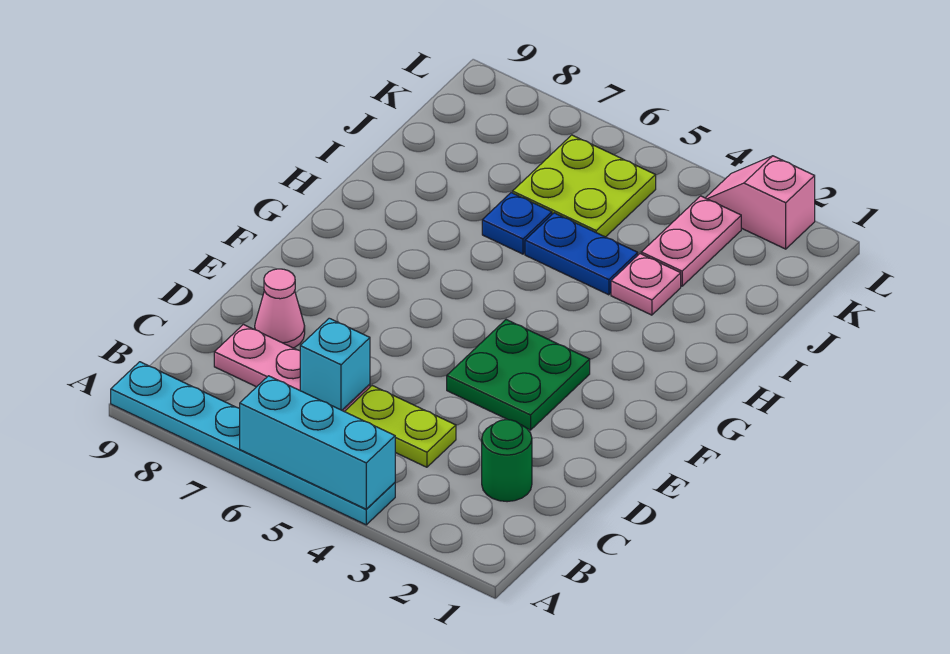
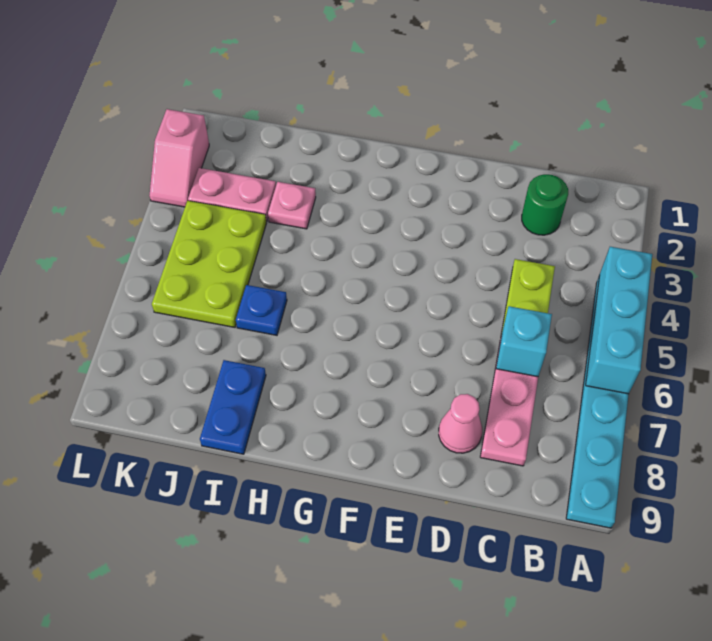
green plate E3:F4 level 1 -> none
blue plate I4:I5 level 1 -> blue plate I8:I9 level 1
lime plate J5:K6 level 1 -> lime plate J4:K6 level 1

